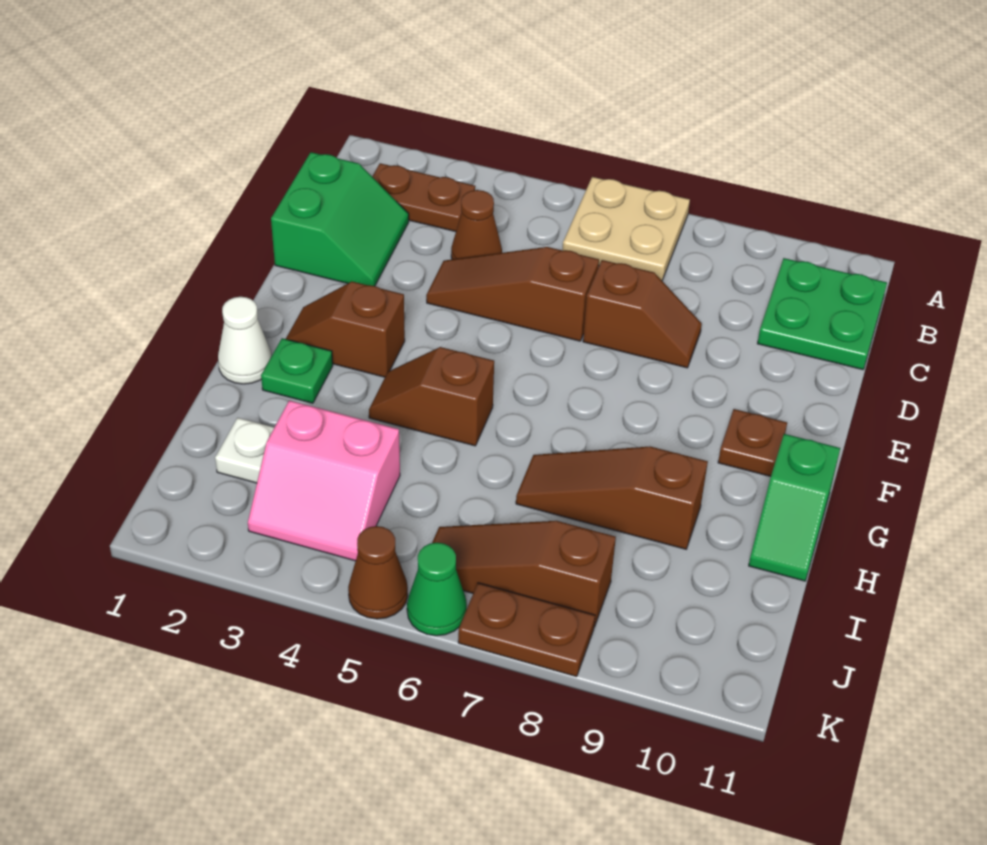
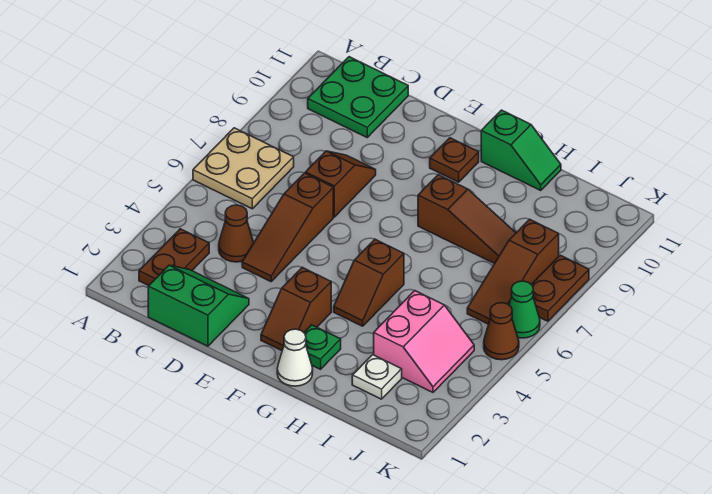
brown slope H7:H9 level 1 top 9 -> brown slope G8:I8 level 1 top G

